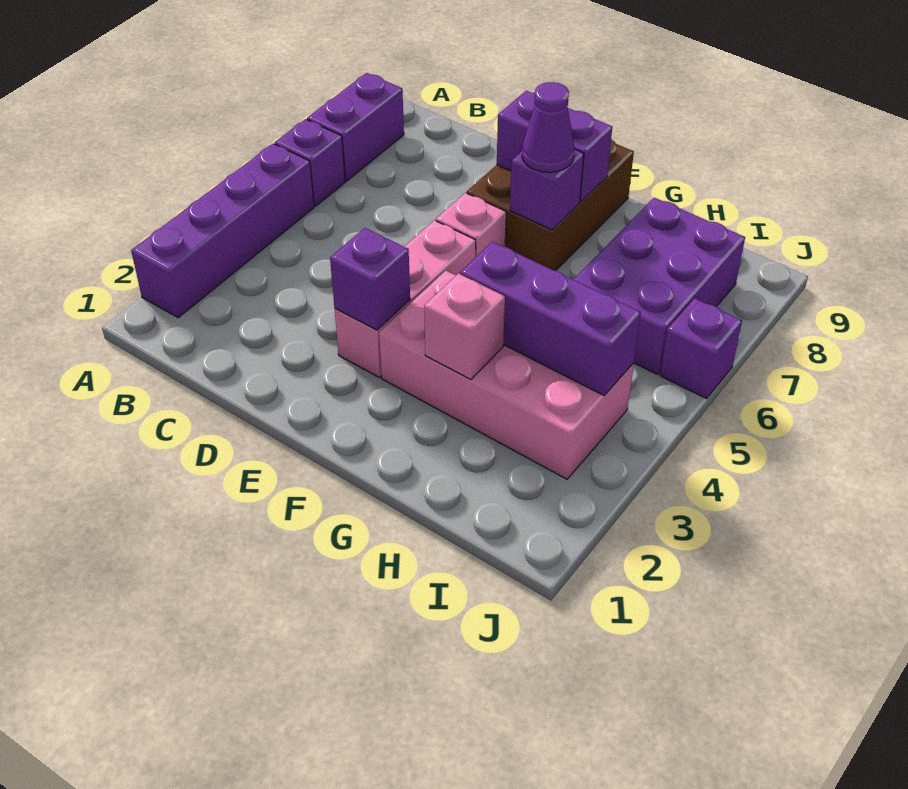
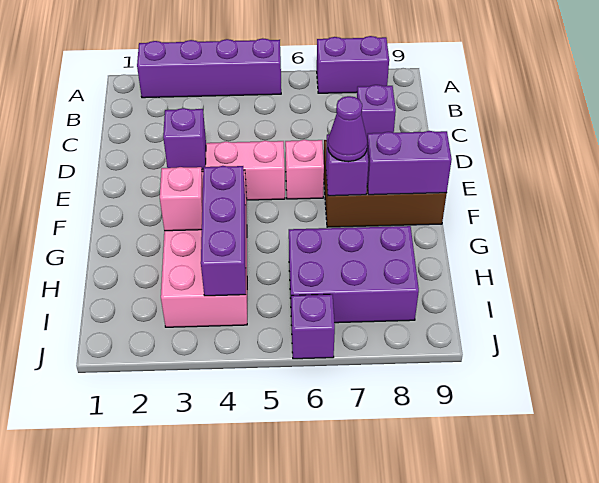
purple brick A6 level 1 -> purple brick C8 level 1
purple brick E8:F8 level 2 -> purple brick F8:F9 level 2

